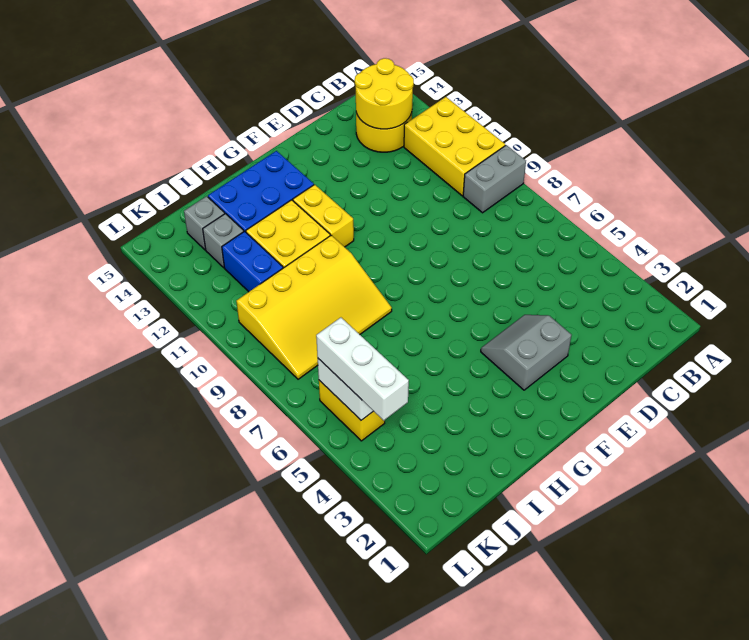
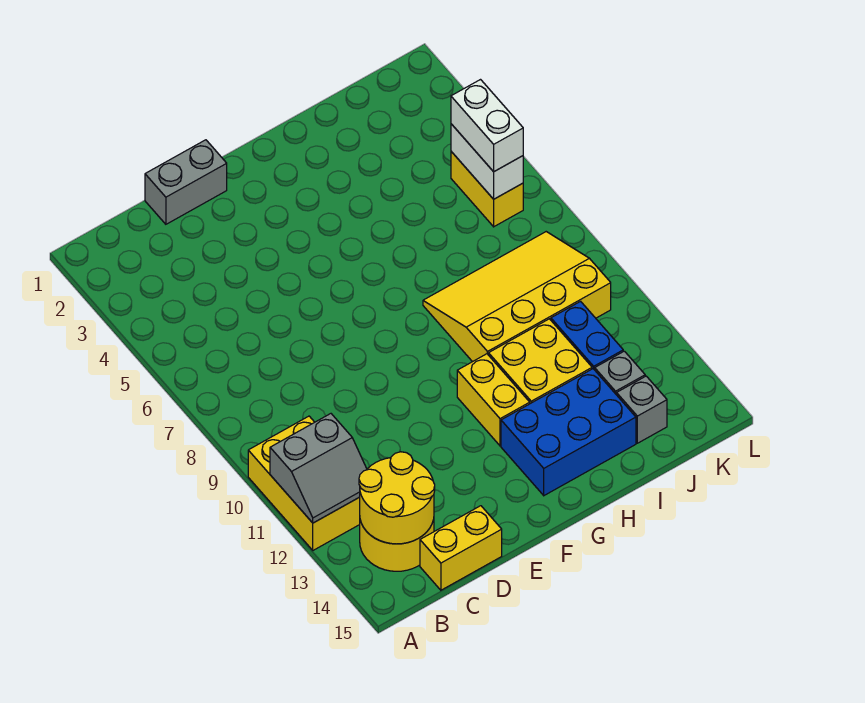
grey brick A9:B9 level 1 -> grey brick D1:E1 level 1
none -> yellow brick C15:D15 level 1
grey slope E3:F4 level 1 top 3 -> grey slope A11:B12 level 2 top 11
white brick K4:K6 level 3 -> white brick K5:K6 level 3

